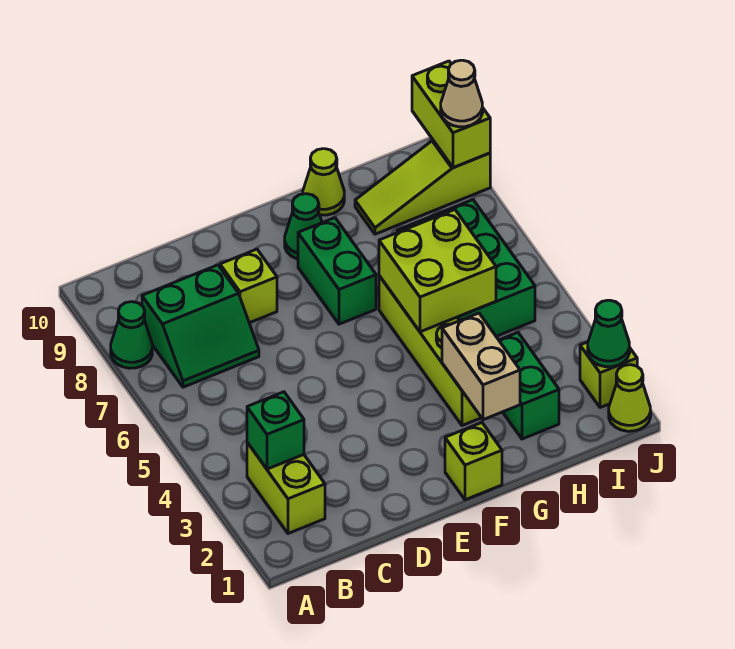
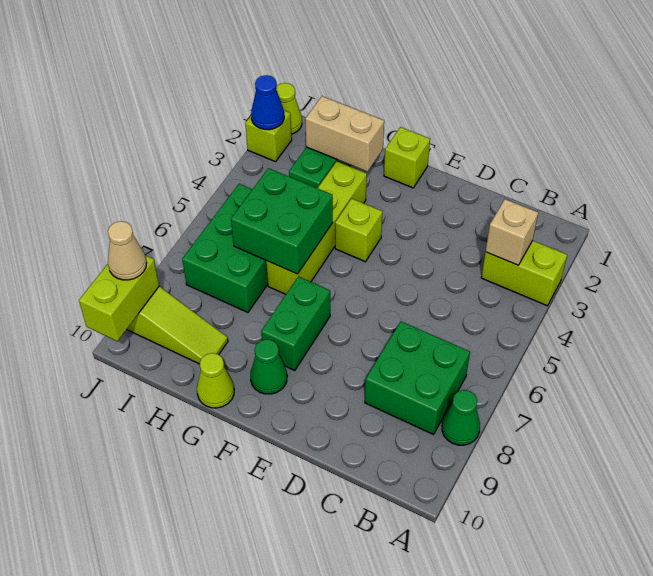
lime brick B2:B3 level 1 -> lime brick A3:B3 level 1
green brick B3 level 2 -> tan brick B3 level 2
green slope B7:C8 level 1 top 8 -> green brick B7:C8 level 1
lime brick D8 level 1 -> lime brick F4 level 1
tan brick G2:G3 level 2 -> tan brick G2:H2 level 2
lime brick G5:H6 level 2 -> green brick G5:H6 level 2
green cone J2 level 2 -> blue cone J2 level 2

